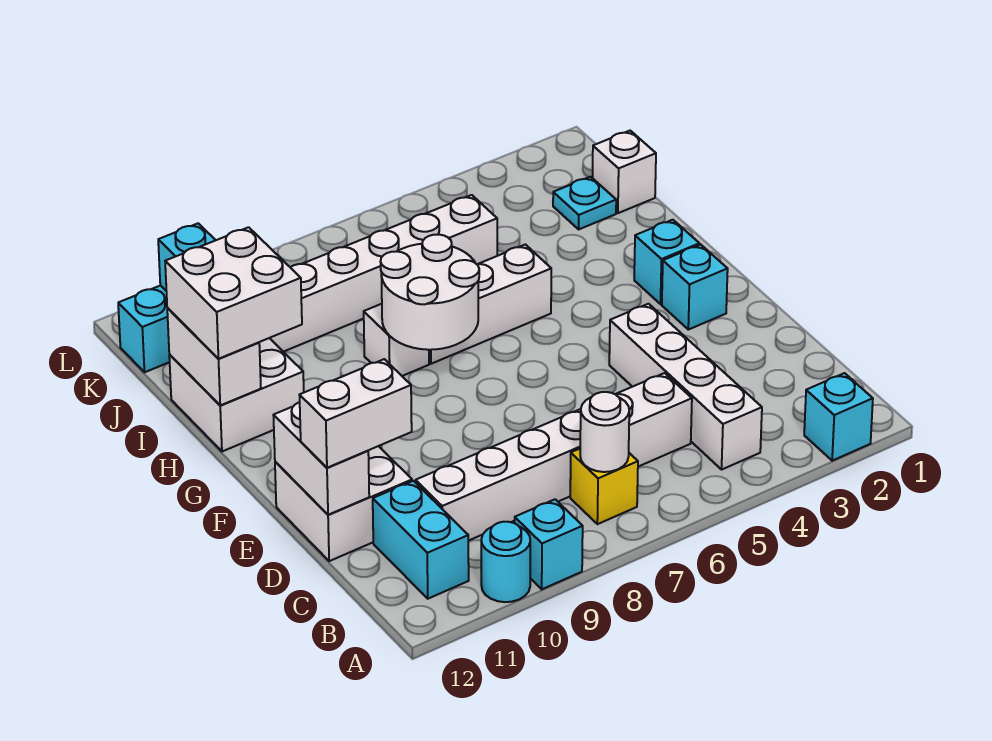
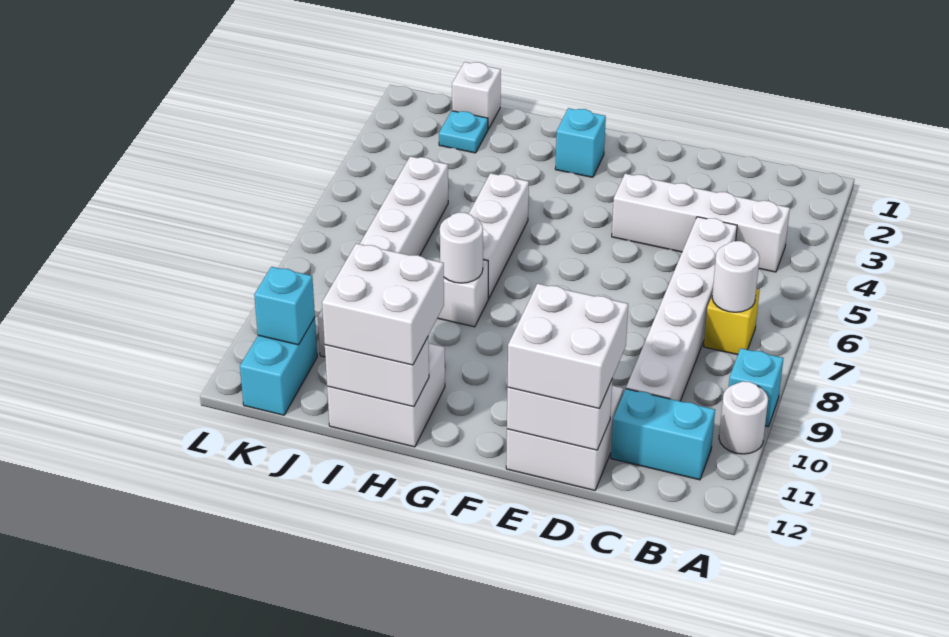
cyan brick A2 level 1 -> none
cyan round brick A10 level 1 -> white round brick A10 level 1
white brick D11:D12 level 3 -> white brick D11:E12 level 3
cyan brick F2 level 1 -> none
white round brick G7:H8 level 2 -> white round brick H8 level 2

